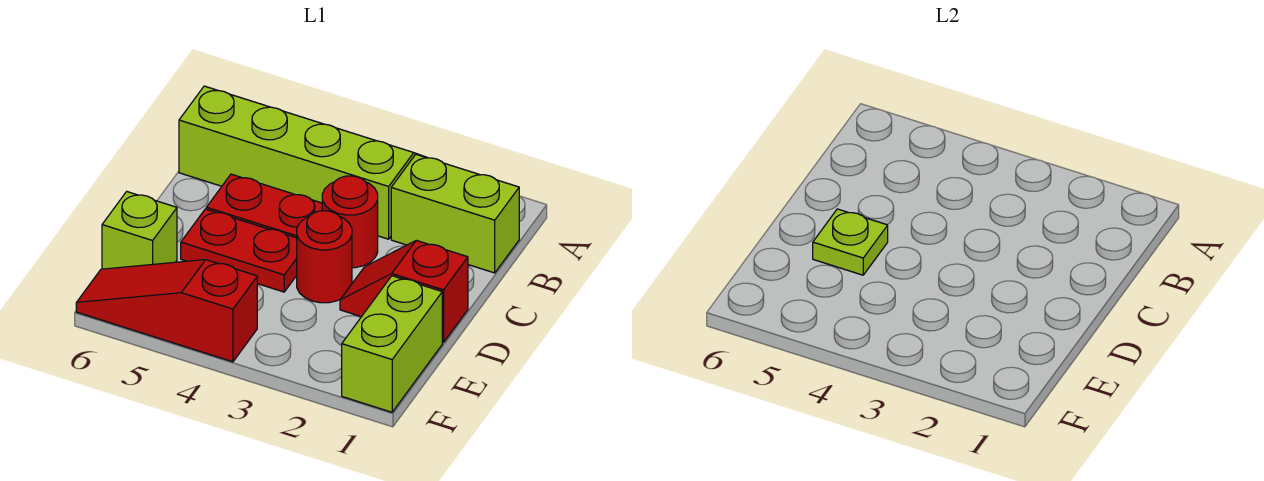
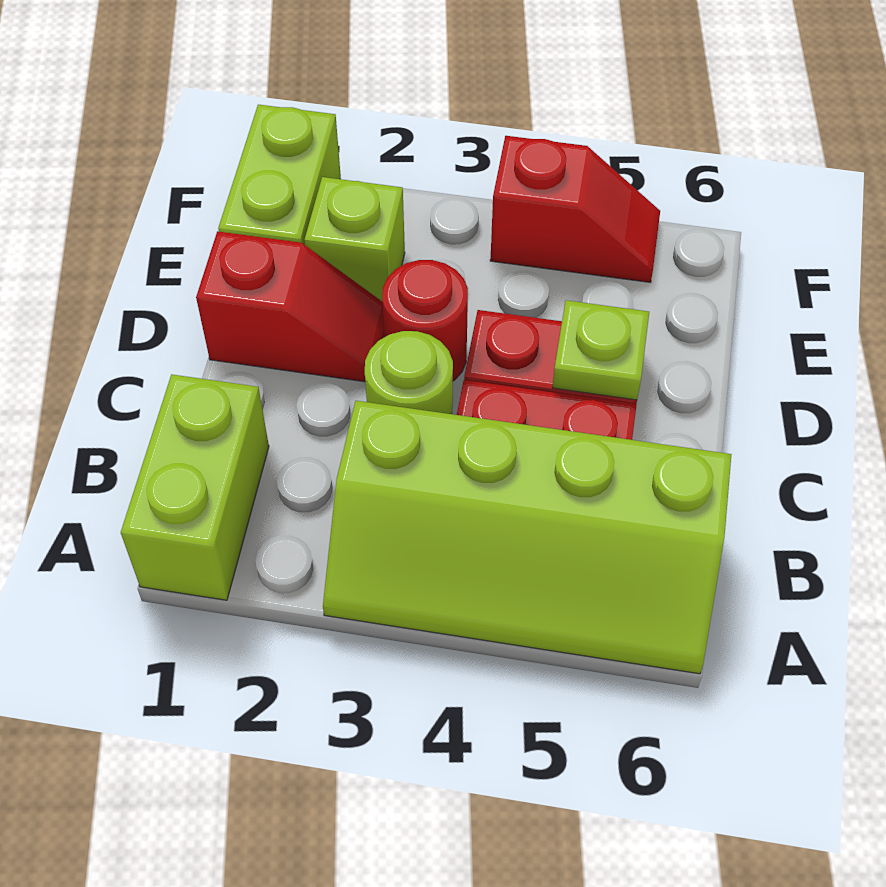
lime brick B1:B2 level 1 -> lime brick A1:B1 level 1
red round brick C3 level 1 -> lime round brick C3 level 1
lime brick E6 level 1 -> lime brick E2 level 1
red slope F4:F6 level 1 top 4 -> red slope F4:F5 level 1 top 4

